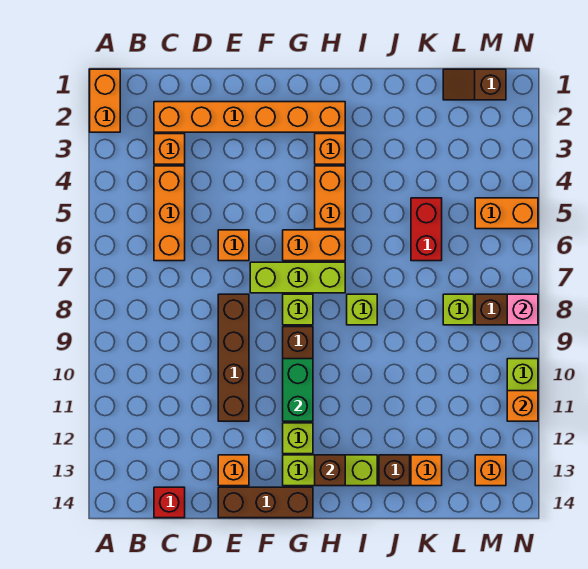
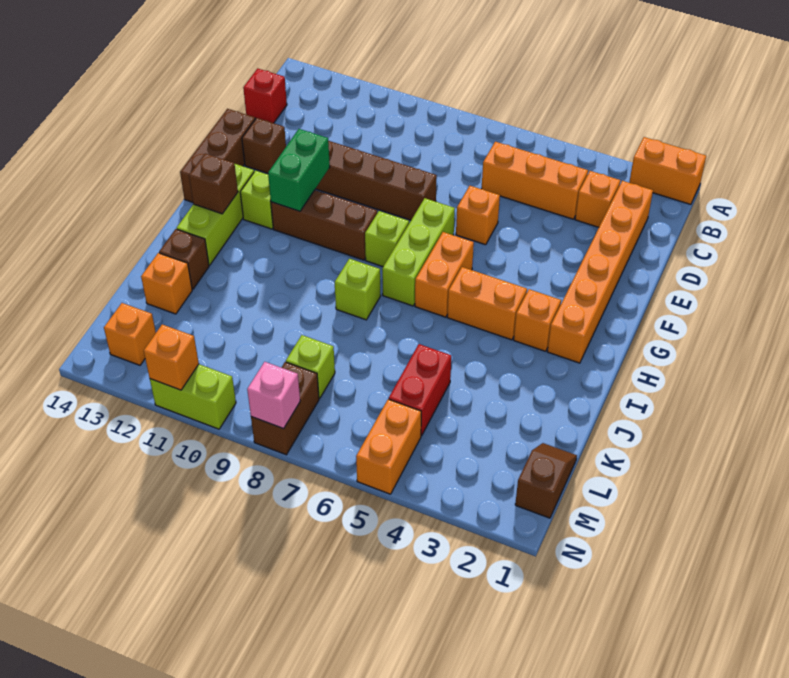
orange brick E13 level 1 -> brown brick E13 level 1
green brick G10:G11 level 2 -> green brick F11:G11 level 2
red brick K5:K6 level 1 -> red brick K5:L5 level 1

